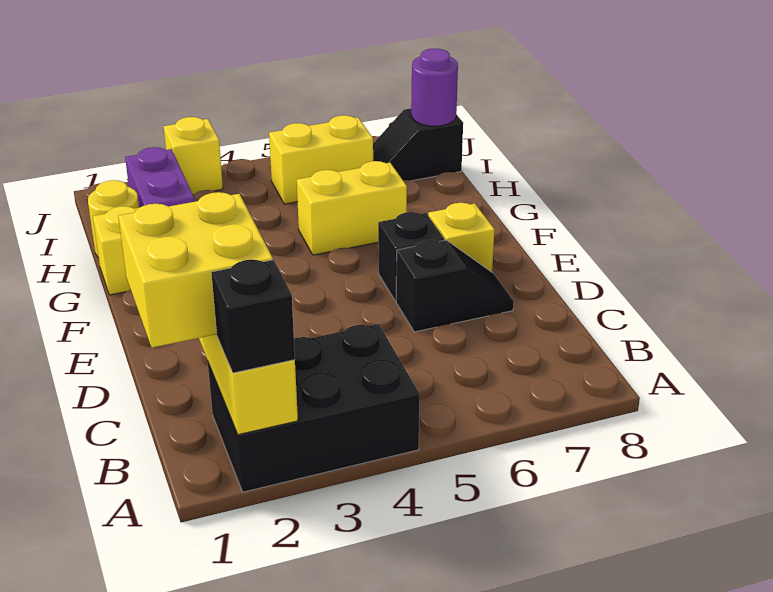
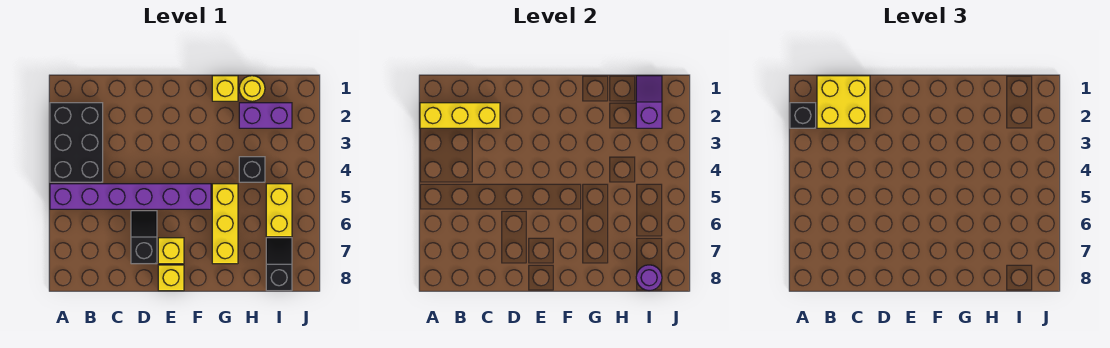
none -> purple brick A5:F5 level 1
black slope D6:D7 level 1 top 6 -> black slope D6:D7 level 1 top 7
black brick E6 level 1 -> black brick H4 level 1
yellow brick G5:G6 level 1 -> yellow brick G5:G7 level 1
none -> purple slope I1:I2 level 2 top 2
yellow brick J3 level 1 -> yellow brick E8 level 1

